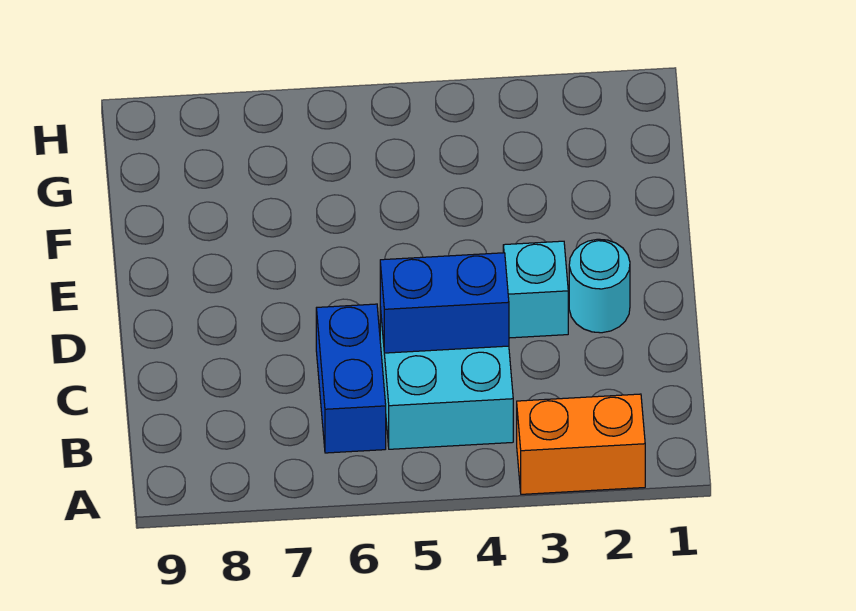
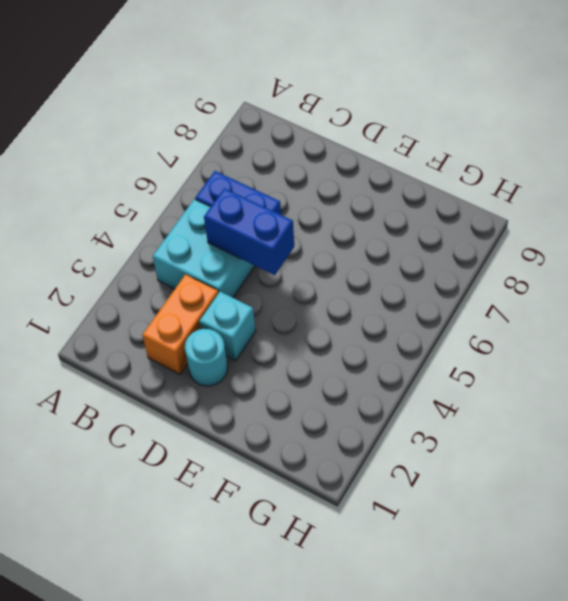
orange brick A2:A3 level 1 -> orange brick C2:C3 level 1
blue brick C4:C5 level 2 -> blue brick C5:D5 level 2

